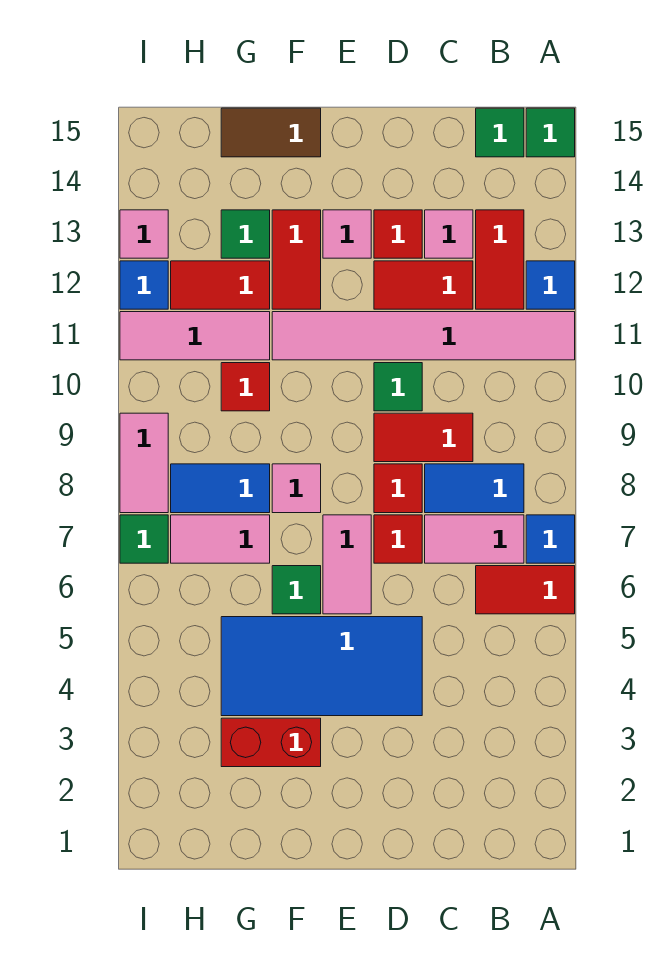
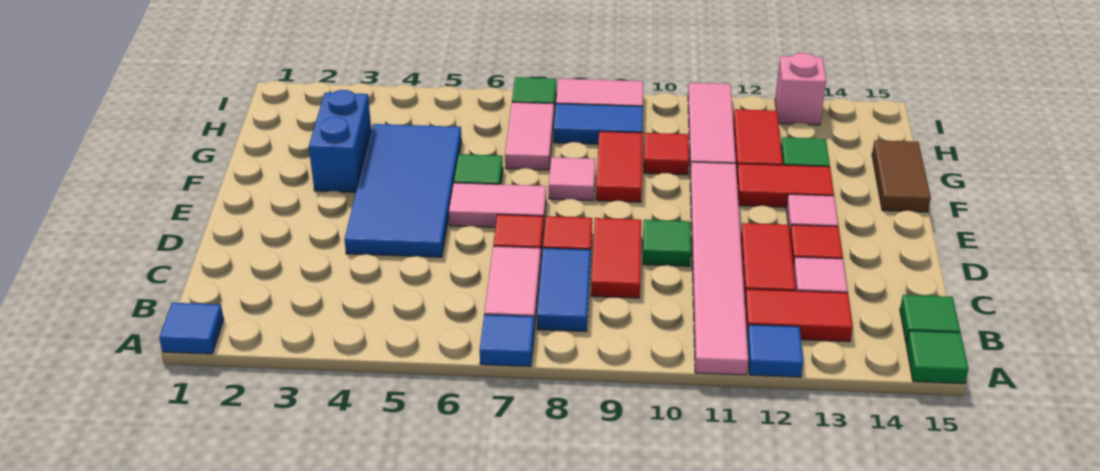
red tile A6:B6 level 1 -> red tile F9:G9 level 1
red brick F3:G3 level 1 -> blue brick F3:G3 level 1
blue tile G8:H8 level 1 -> blue tile H8:H9 level 1
blue tile I12 level 1 -> blue tile A1 level 1
pink tile I13 level 1 -> pink brick I13 level 1

